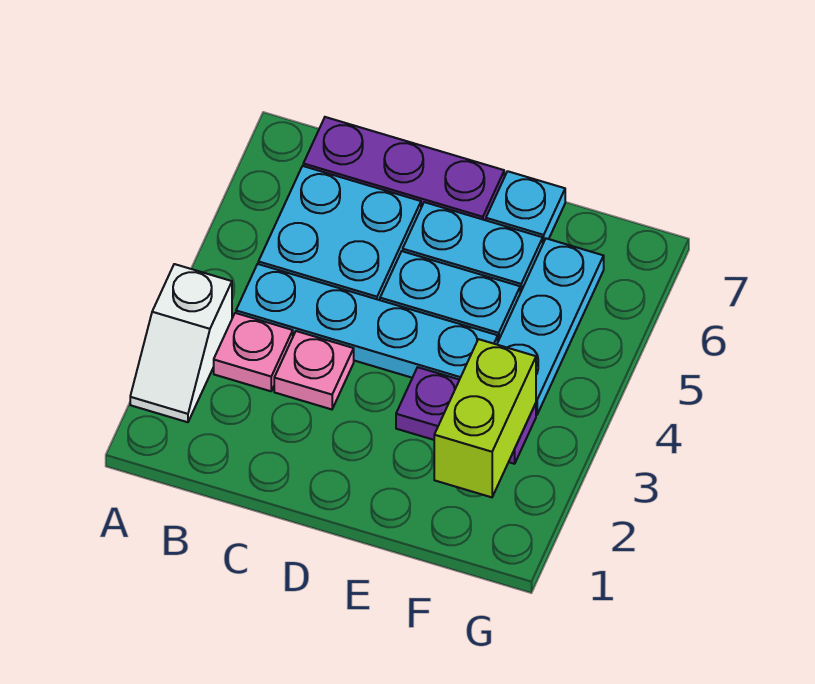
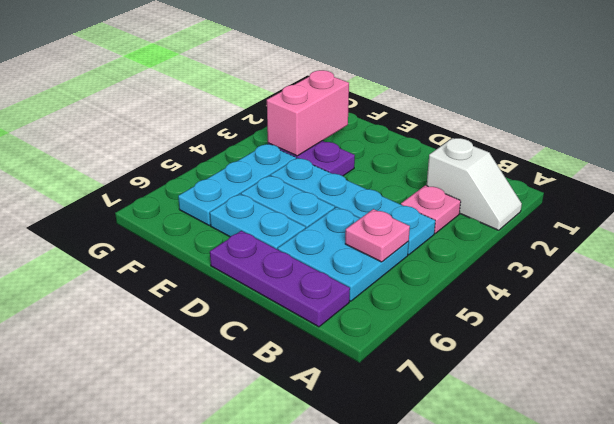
white slope A2:A3 level 1 top 3 -> white slope A2:B2 level 1 top B
pink plate C3 level 1 -> pink plate B5 level 2
cyan plate E7 level 1 -> none
lime brick F2:F3 level 2 -> pink brick F2:F3 level 2

